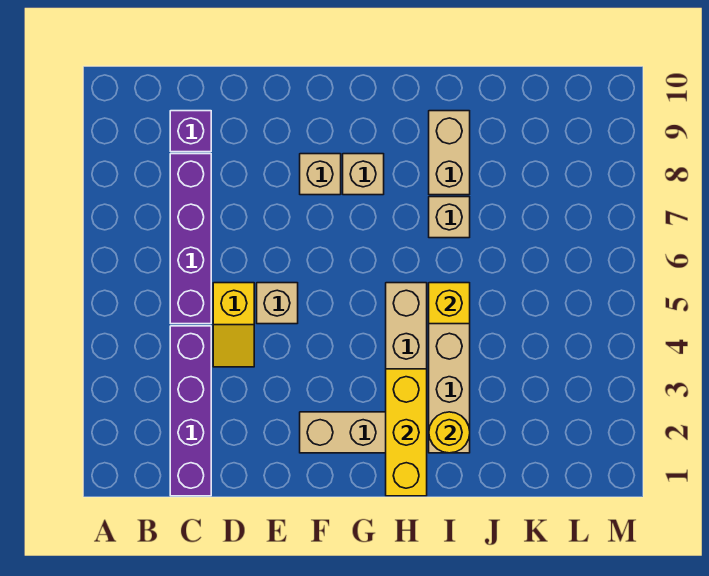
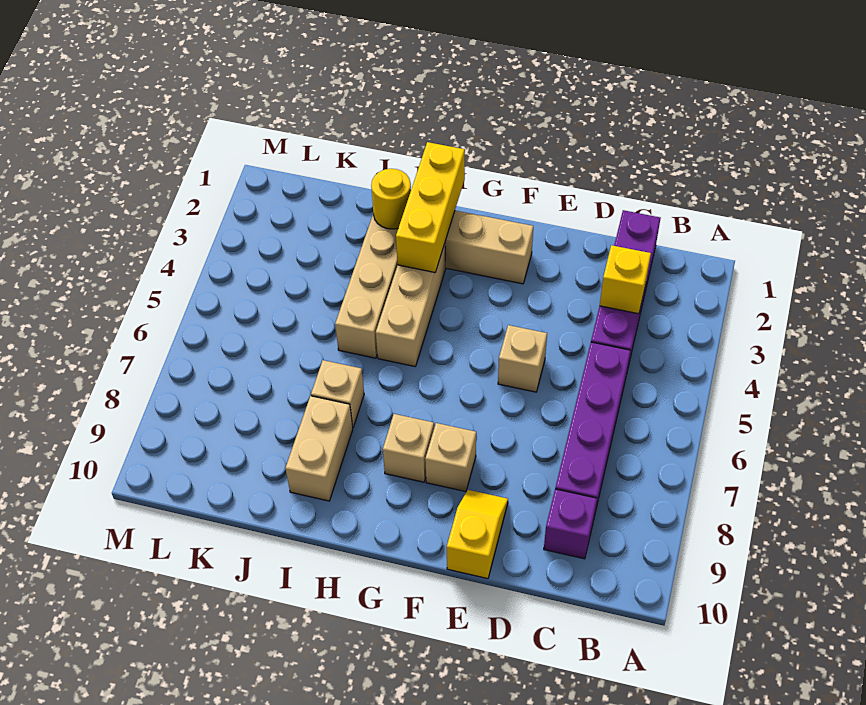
yellow slope D4:D5 level 1 top 5 -> yellow slope E9:E10 level 1 top 10
yellow brick I5 level 2 -> yellow brick C3 level 2

